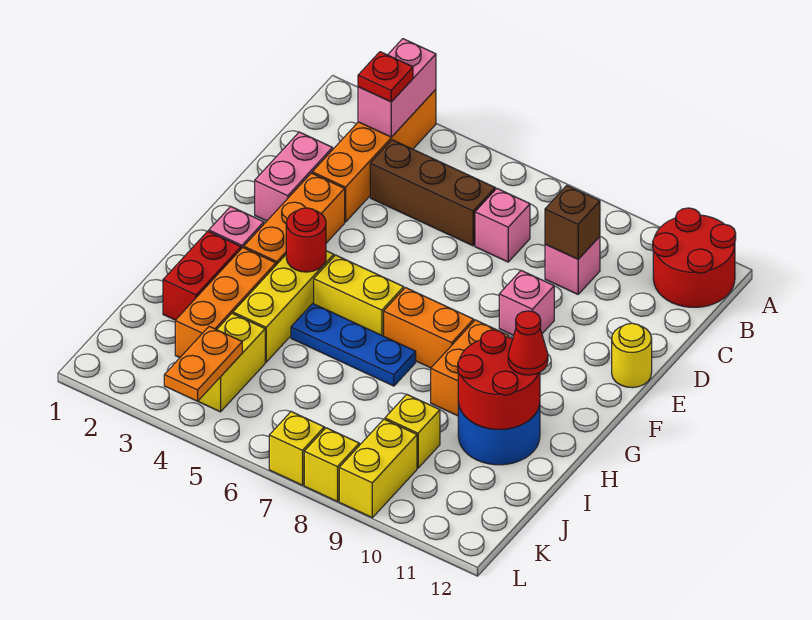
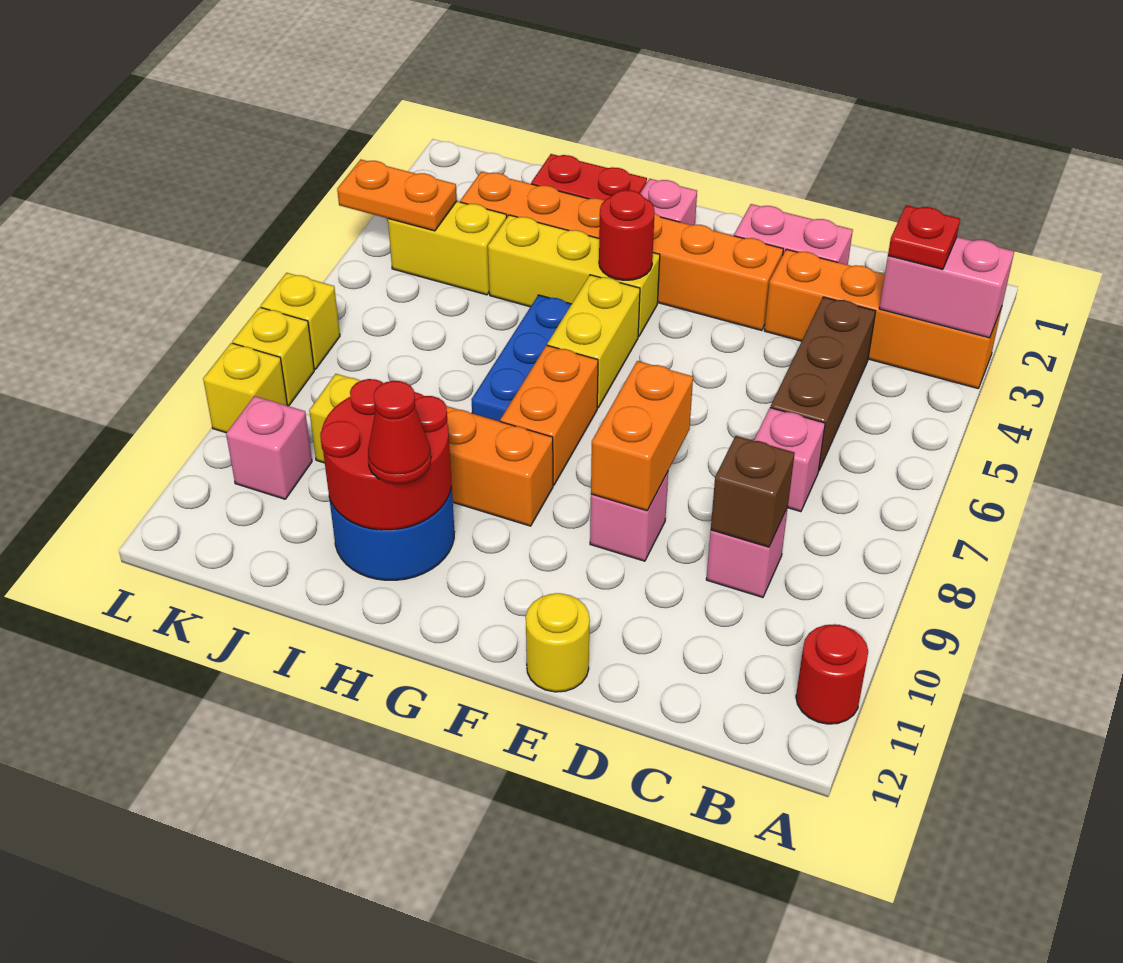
red round brick A11:B12 level 1 -> red round brick A11 level 1
none -> orange brick E8:E9 level 2
yellow brick K9:L9 level 1 -> yellow brick L9 level 1
none -> pink brick K10 level 1

